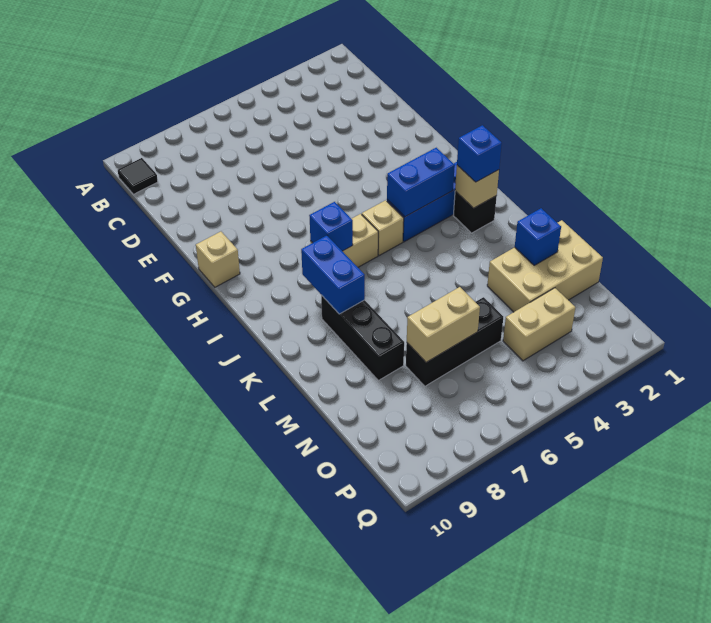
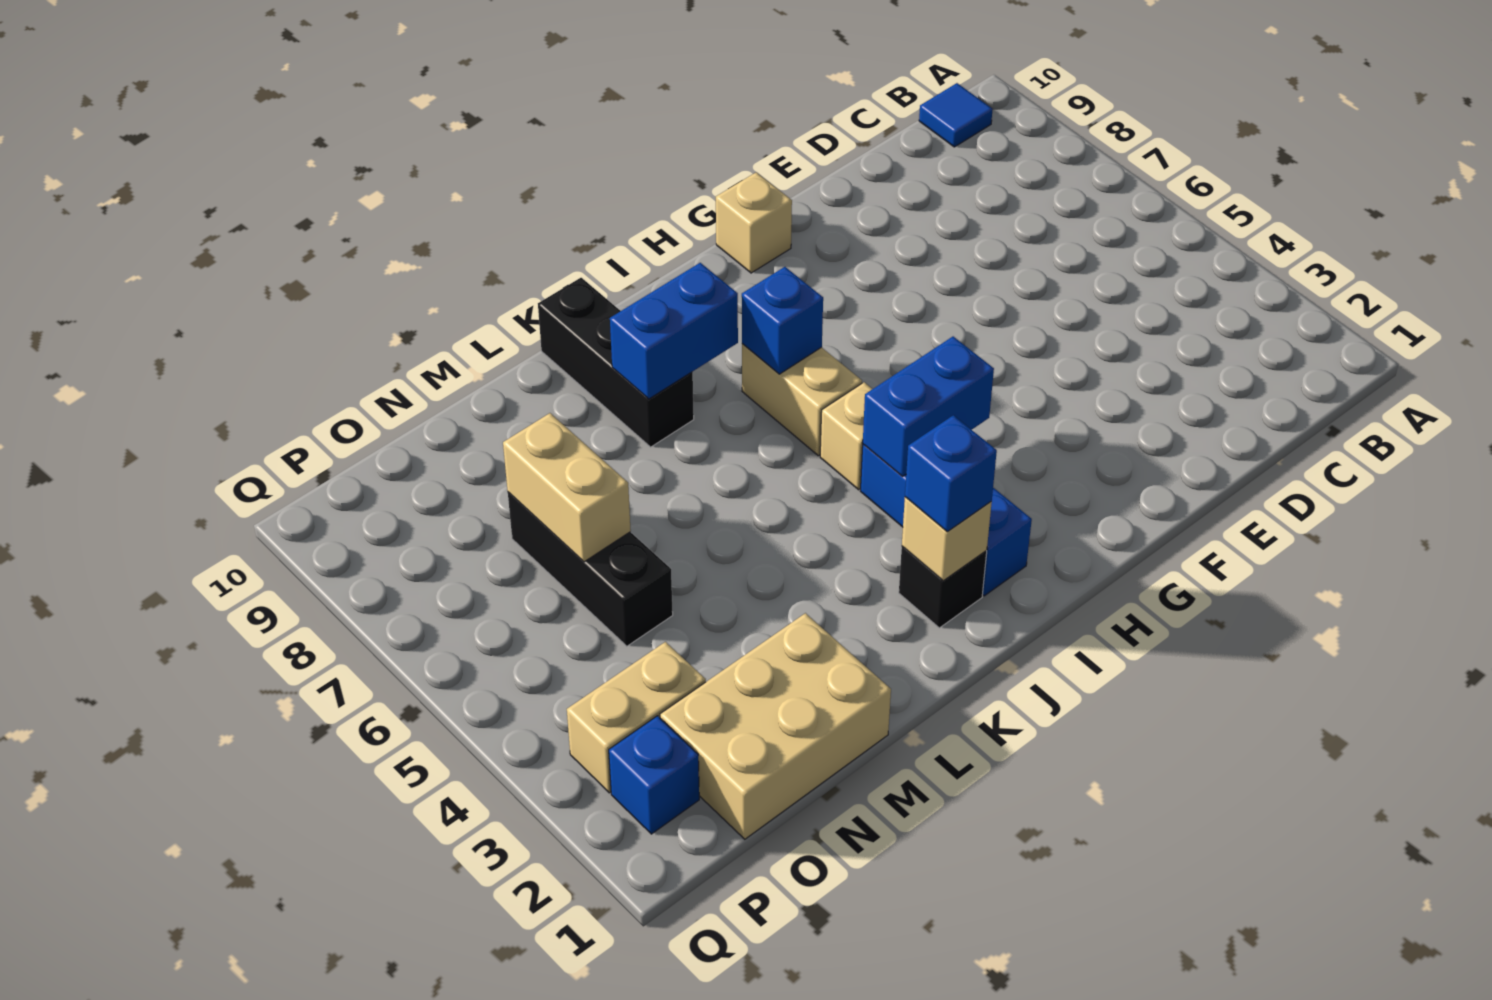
black tile B10 level 1 -> blue tile B10 level 1
blue brick I3:I4 level 2 -> blue brick H4:I4 level 2
black brick K8:M8 level 1 -> black brick K8:K10 level 1
tan brick M1:N3 level 1 -> tan brick M1:O2 level 1
blue brick M2 level 2 -> blue brick P2 level 1
tan brick O3:O4 level 1 -> tan brick O3:P3 level 1

